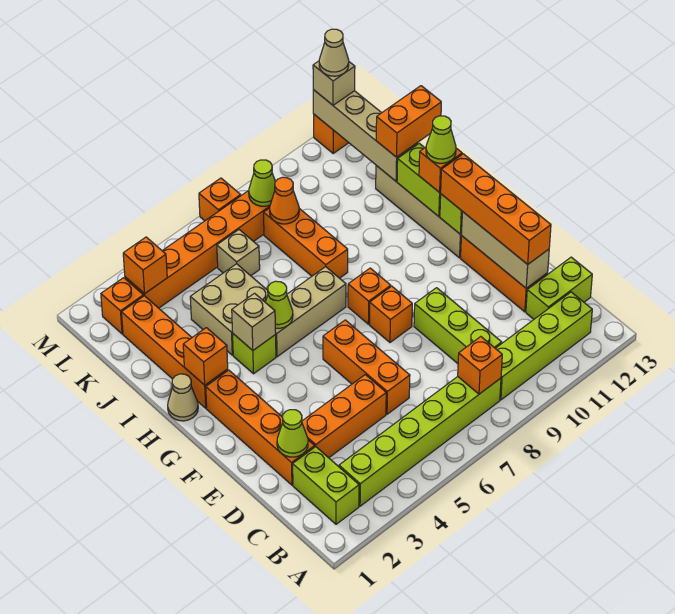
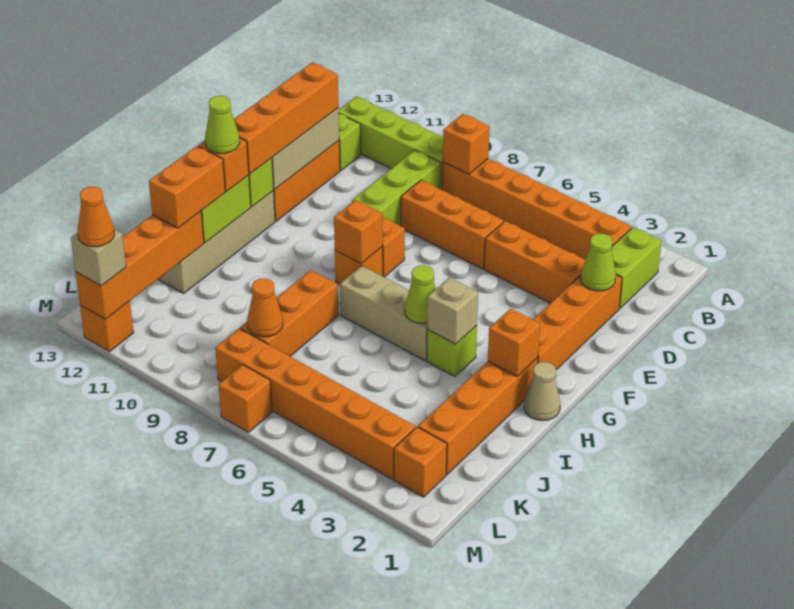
lime brick B3:B8 level 1 -> orange brick B3:B8 level 1
orange brick D6:F6 level 1 -> orange brick D6:D8 level 1
tan brick I4:J5 level 1 -> none
tan brick J12:M12 level 2 -> orange brick J12:M12 level 2
orange brick J12:J13 level 3 -> orange brick I12:J12 level 3
tan brick K6 level 1 -> none
orange brick L3 level 2 -> orange brick G8 level 2
lime cone L8 level 2 -> none
tan cone M12 level 4 -> orange cone M12 level 4

